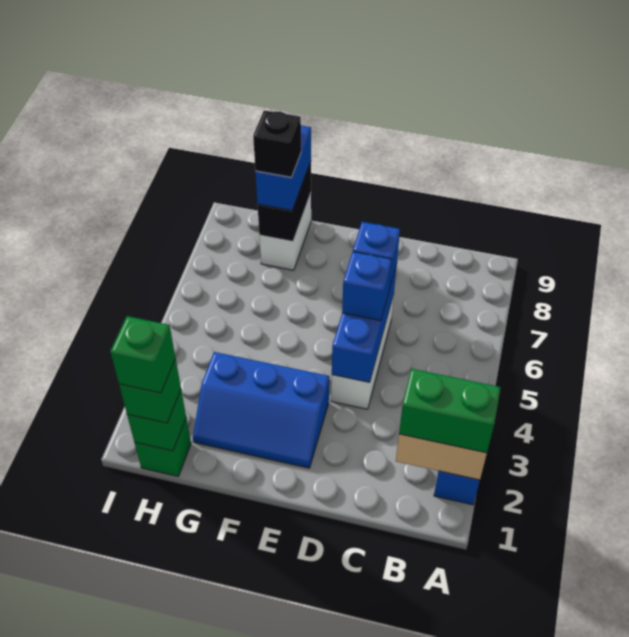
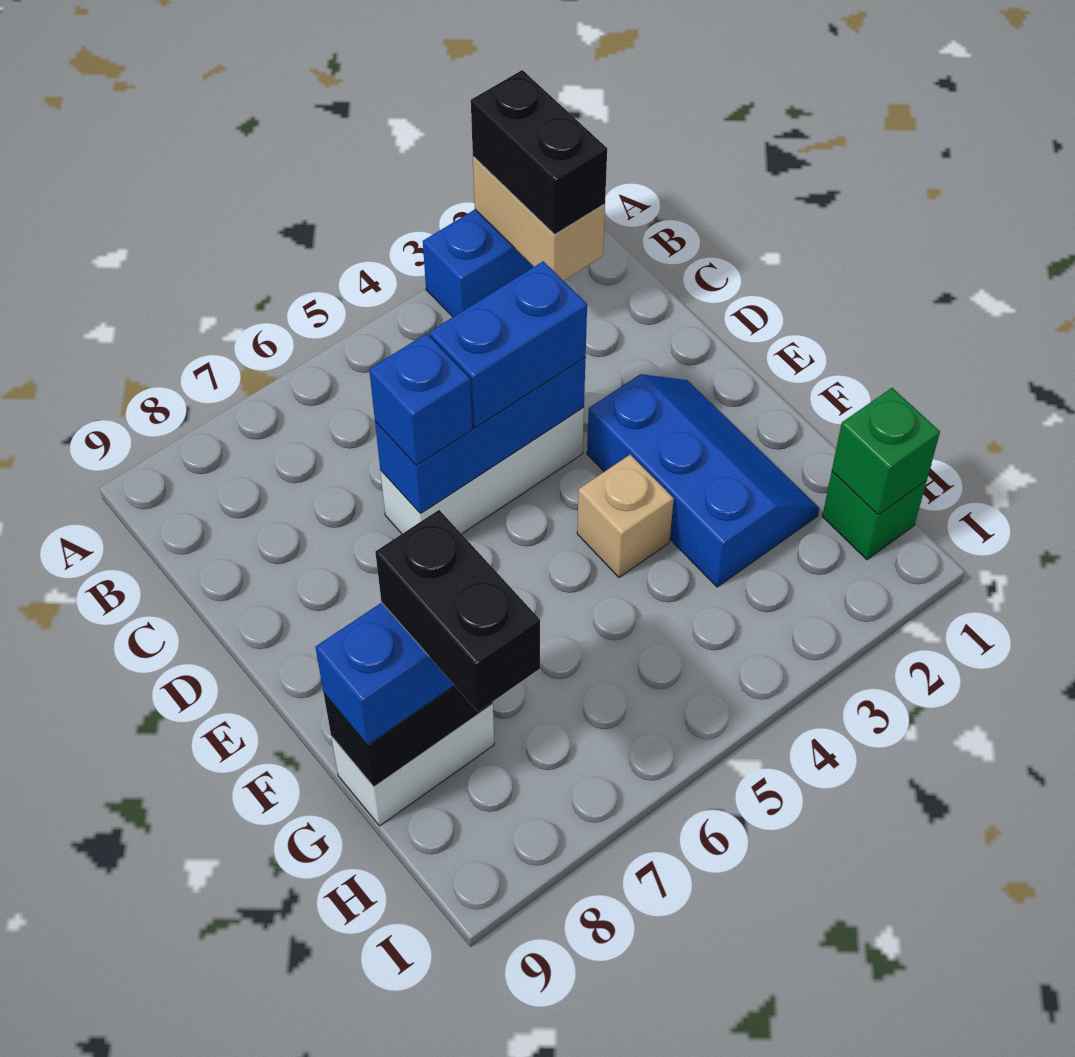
green brick A2:B2 level 3 -> black brick A2:B2 level 3
blue brick D5 level 3 -> blue brick D4:D5 level 3
none -> tan brick F4 level 1
black brick G8 level 4 -> black brick G8:H8 level 4
green brick H1 level 3 -> none
green brick H1 level 4 -> none

